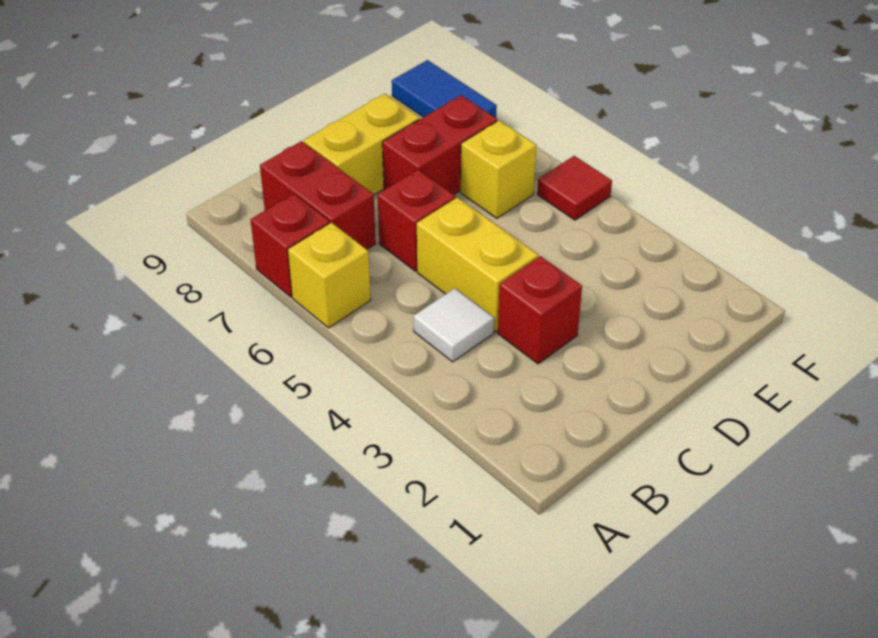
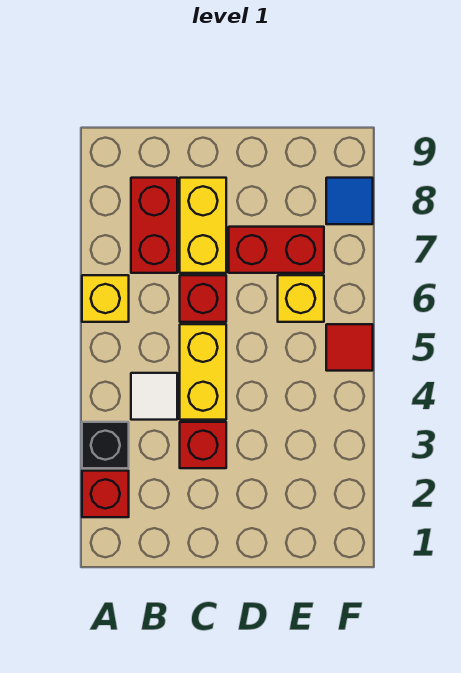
none -> black brick A3 level 1
red brick A7 level 1 -> red brick A2 level 1
yellow brick C8:D8 level 1 -> yellow brick C7:C8 level 1
blue tile F8:F9 level 1 -> blue tile F8 level 1

